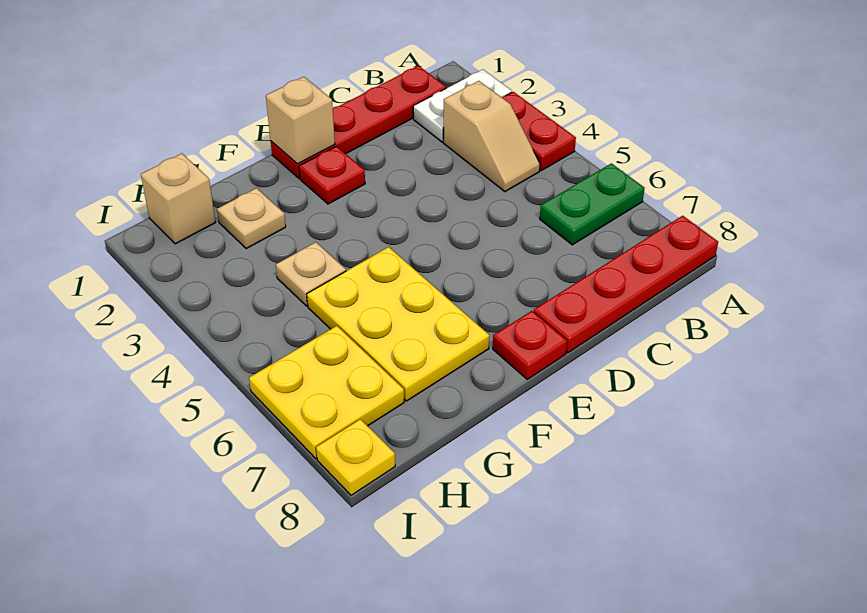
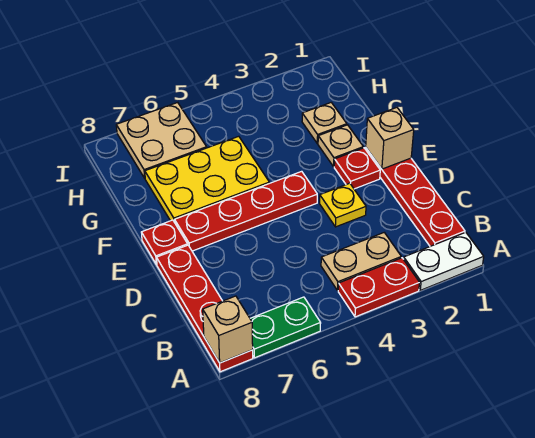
white plate A2:B2 level 1 -> white plate A1:A2 level 1
green plate A6:B6 level 1 -> green plate A6:A7 level 1
tan slope B3:B4 level 1 top 3 -> tan plate B3:B4 level 1
none -> red plate E4:E7 level 1
tan plate G4 level 1 -> tan plate F2 level 1
tan brick H1 level 1 -> tan brick A8 level 2
yellow plate H6:I7 level 1 -> tan plate H6:I7 level 1
yellow plate I8 level 1 -> yellow plate D3 level 1

